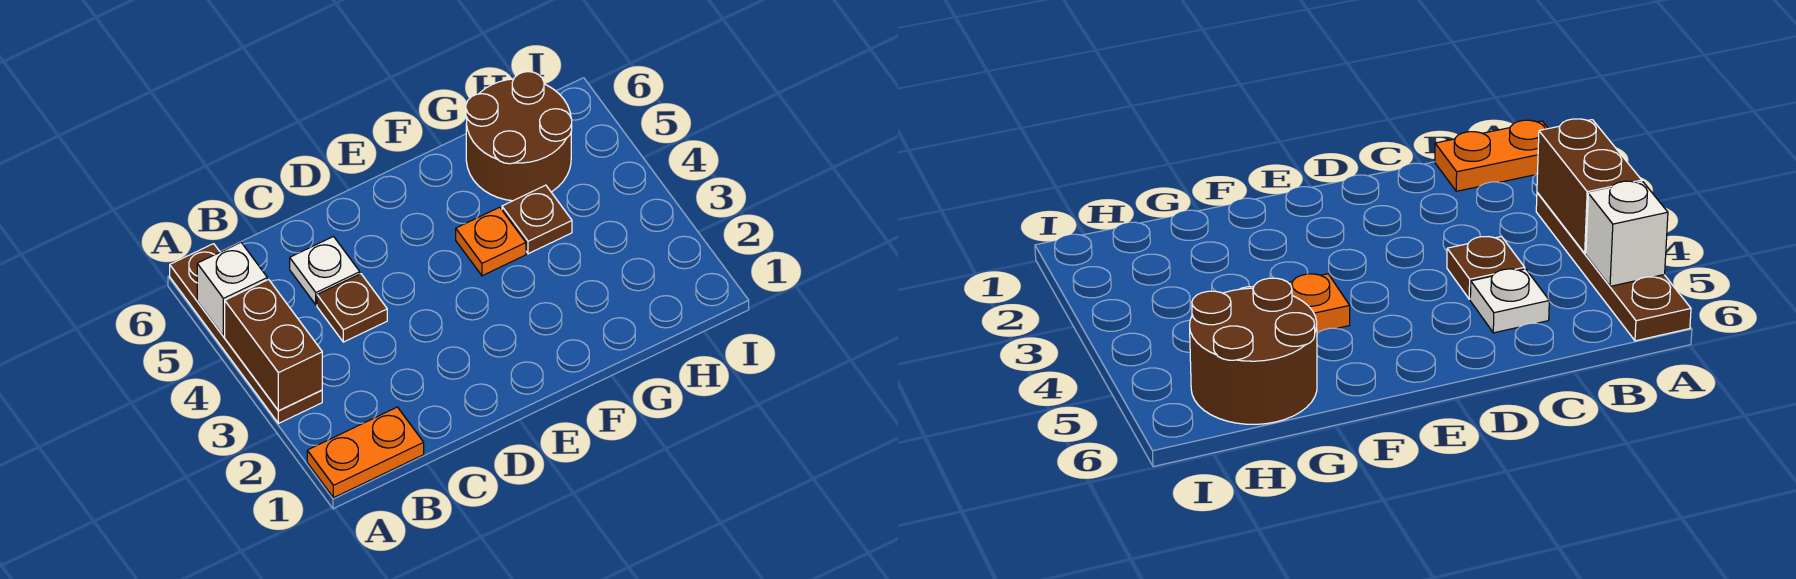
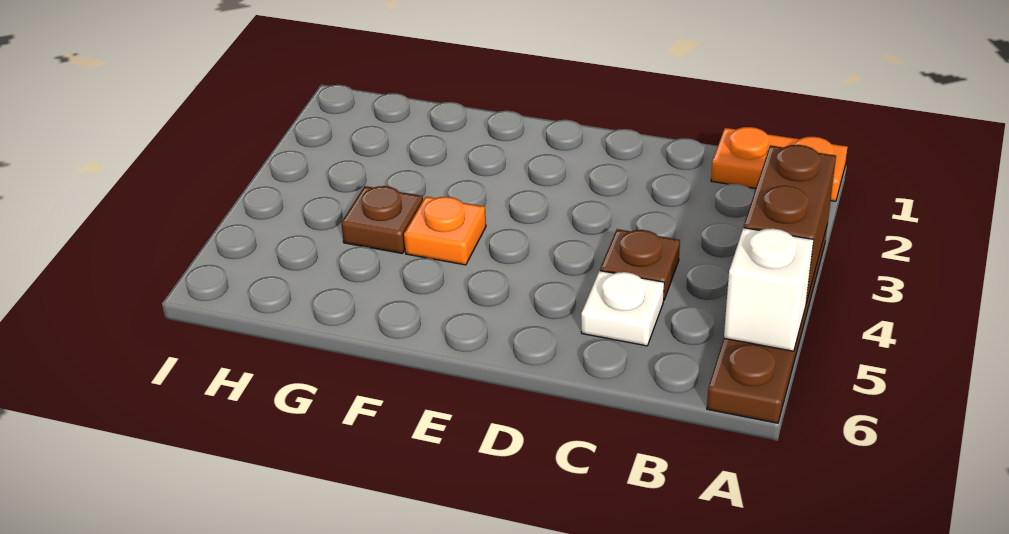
brown round brick G5:H6 level 1 -> none

